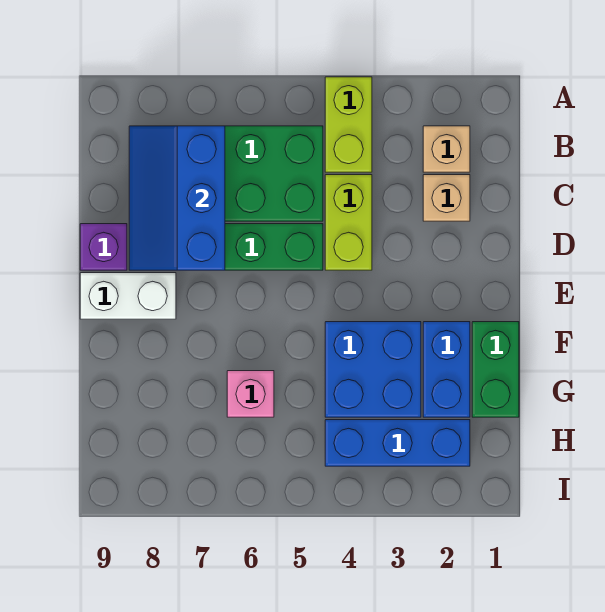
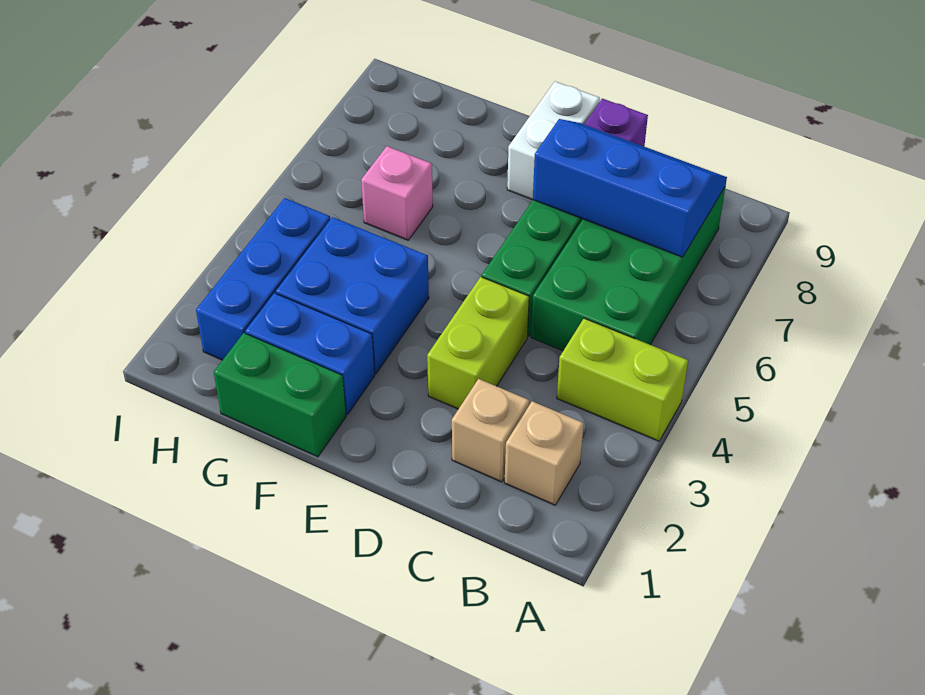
lime brick C4:D4 level 1 -> lime brick D3:D4 level 1

